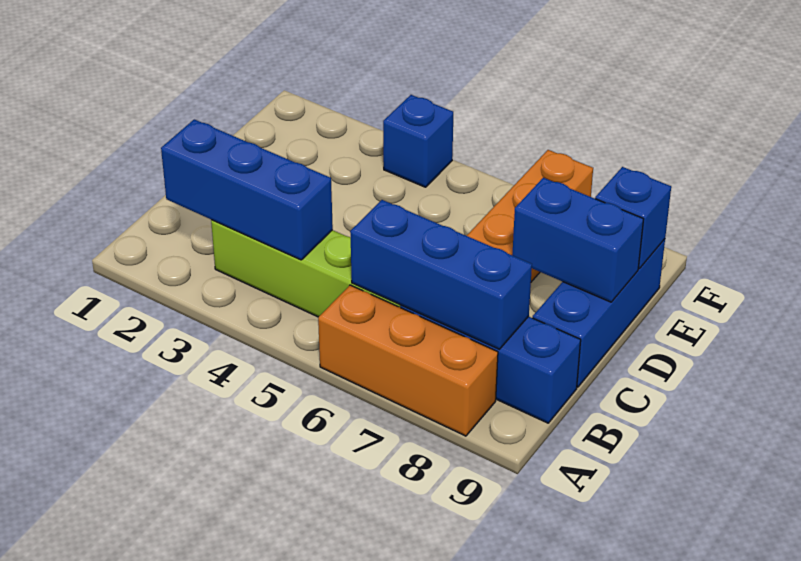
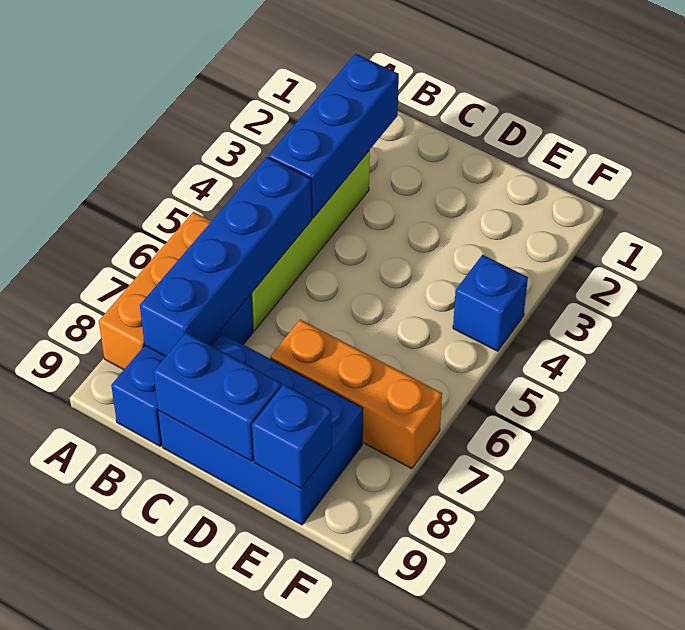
blue brick B6:B8 level 2 -> blue brick B5:B8 level 2
blue brick C9:E9 level 1 -> blue brick C8:E9 level 1
blue brick D8:D9 level 2 -> blue brick C9:D9 level 2

